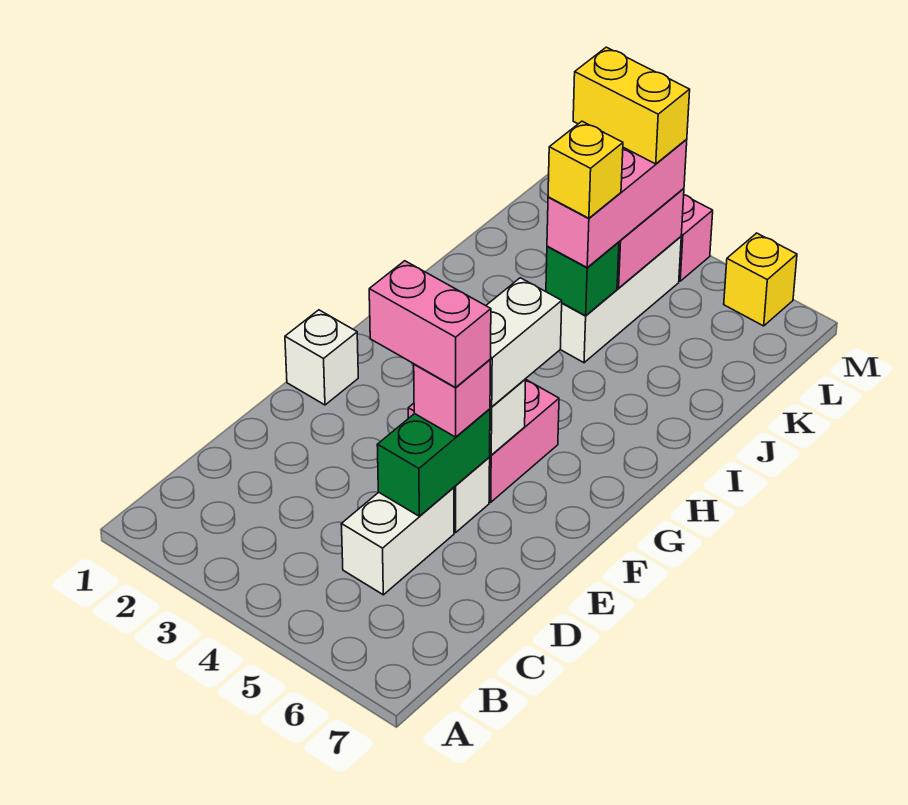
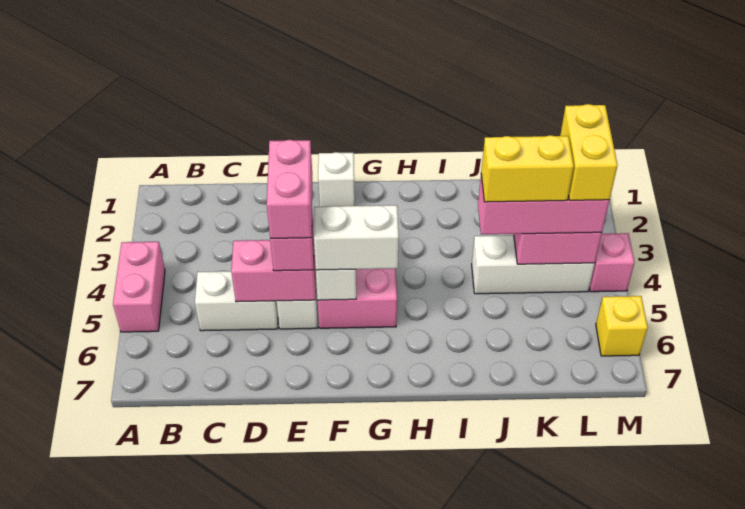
none -> pink brick A4:A5 level 1
green brick D5:E5 level 2 -> pink brick D5:E5 level 2
green brick J4 level 2 -> none
yellow brick J4 level 4 -> yellow brick J4:K4 level 4

